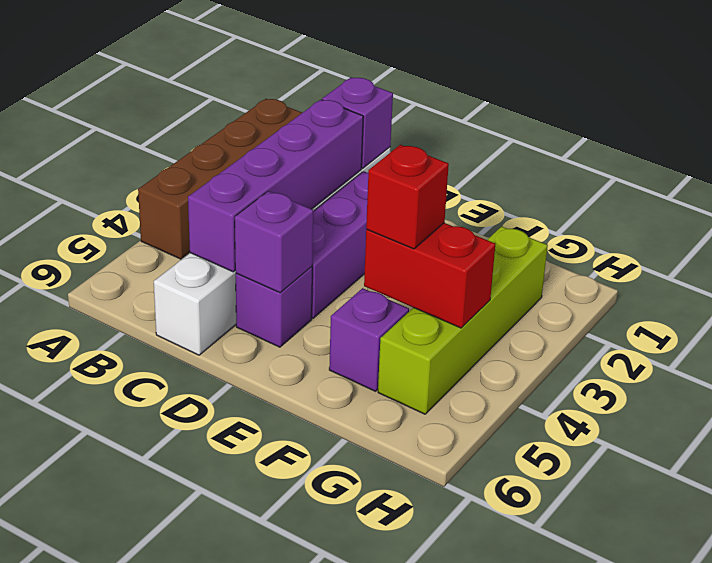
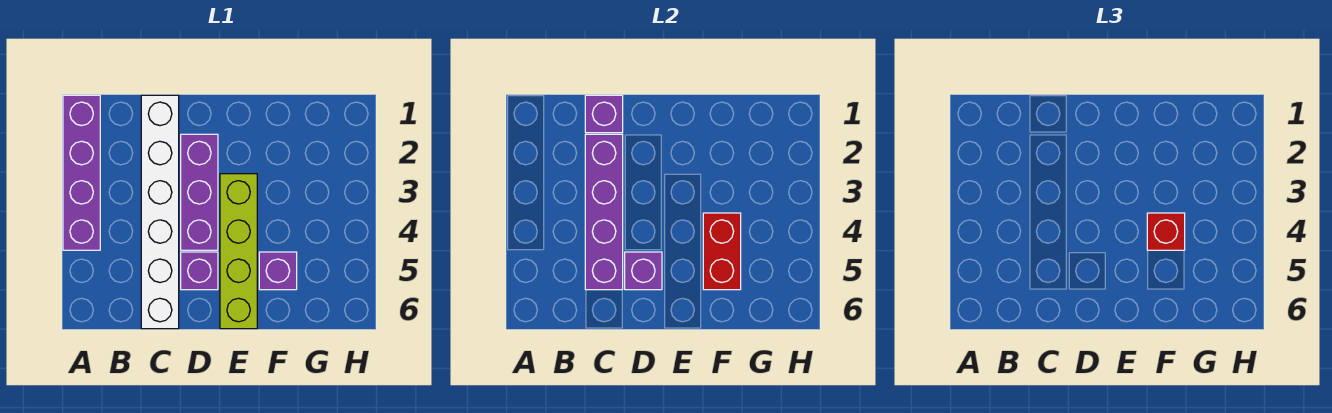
brown brick A1:A4 level 1 -> purple brick A1:A4 level 1
red brick F4:G4 level 2 -> red brick F4:F5 level 2
lime brick G2:G5 level 1 -> lime brick E3:E6 level 1

